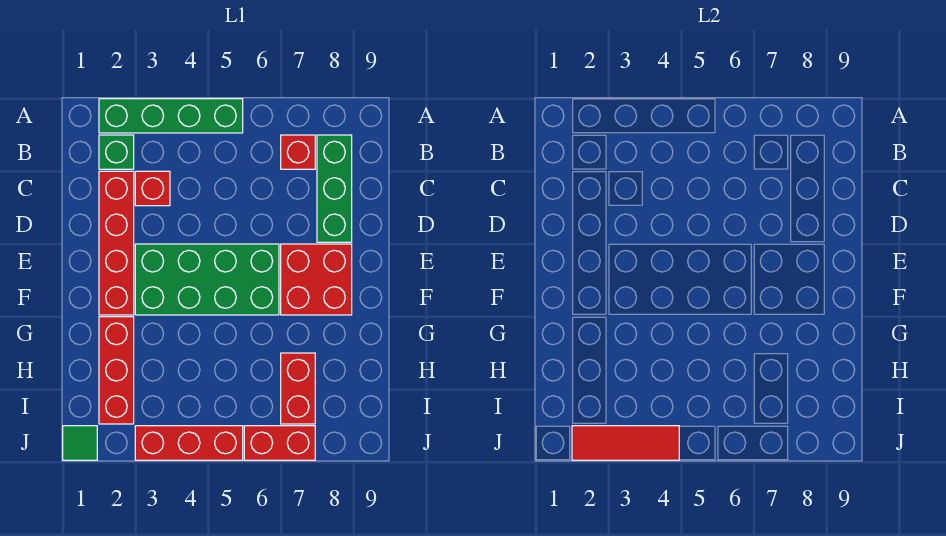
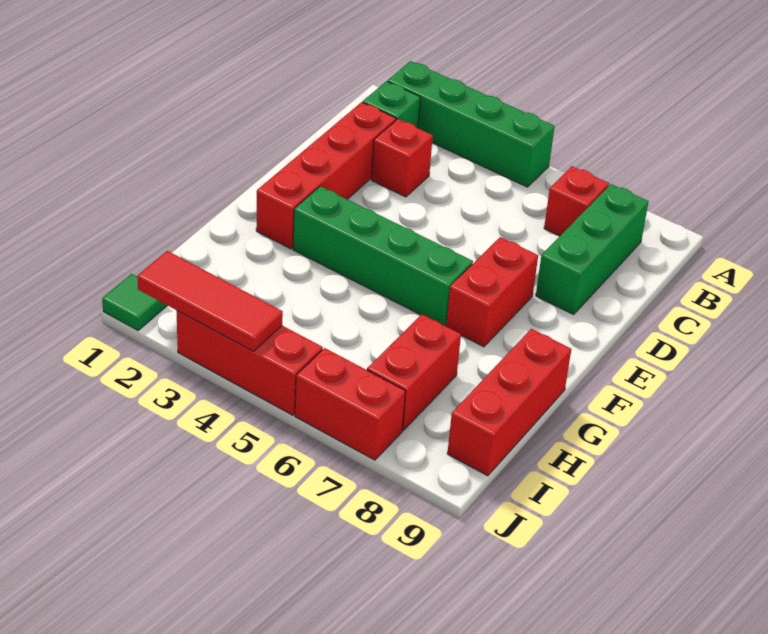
green brick E3:F6 level 1 -> green brick F3:F6 level 1
red brick E7:F8 level 1 -> red brick E7:F7 level 1
red brick G2:I2 level 1 -> red brick G9:I9 level 1

